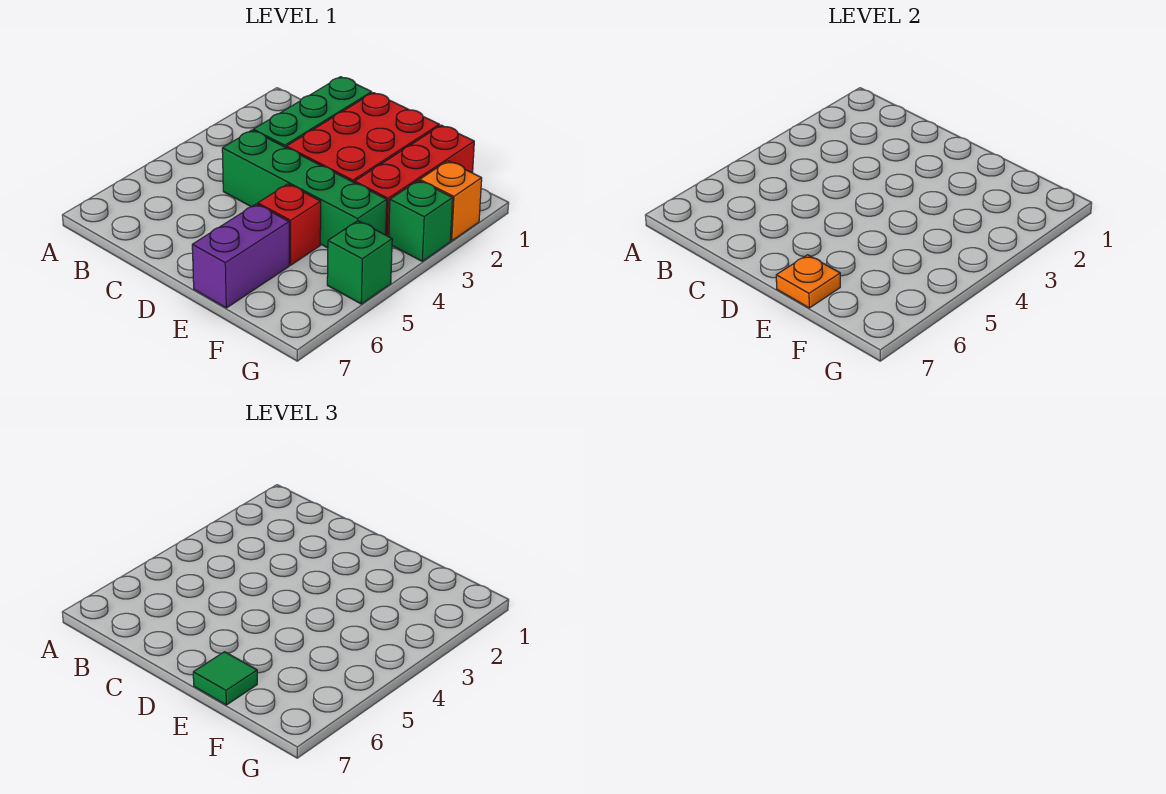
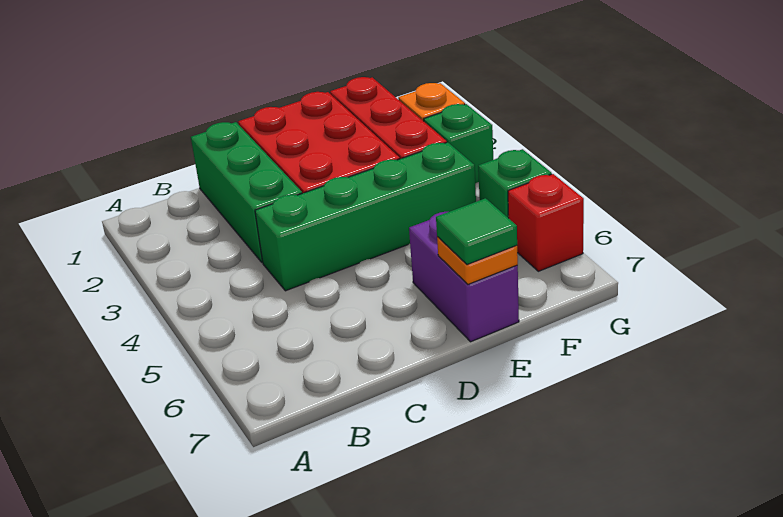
red brick E5 level 1 -> red brick G6 level 1

